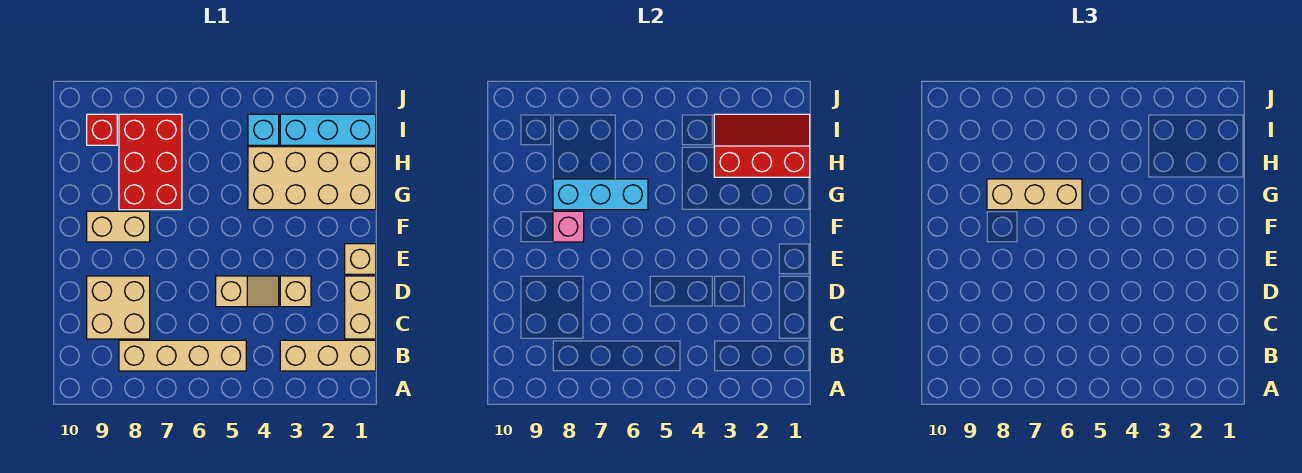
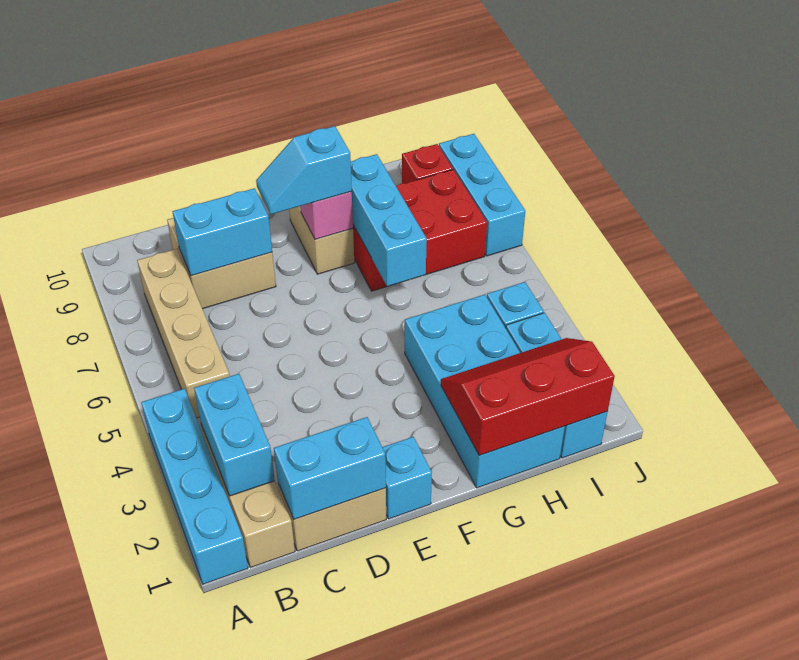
none -> cyan brick A1:A4 level 1
none -> cyan brick B2:B3 level 2
none -> cyan brick C1:D1 level 2
none -> cyan brick C8:D8 level 2
tan brick D3 level 1 -> none
tan slope D4:D5 level 1 top 5 -> none
tan brick E1 level 1 -> cyan brick E1 level 1
none -> cyan slope E8:F8 level 3 top F
tan brick G1:H4 level 1 -> cyan brick G1:H4 level 1
tan brick G6:G8 level 3 -> none
red slope H1:I3 level 2 top H -> red slope G1:I2 level 2 top 1
none -> cyan brick J7:J9 level 1

